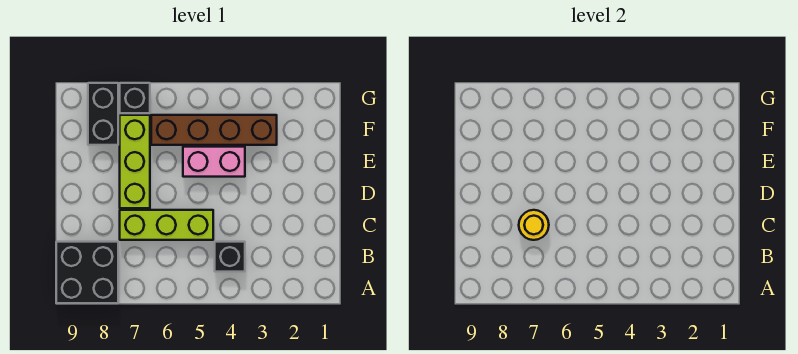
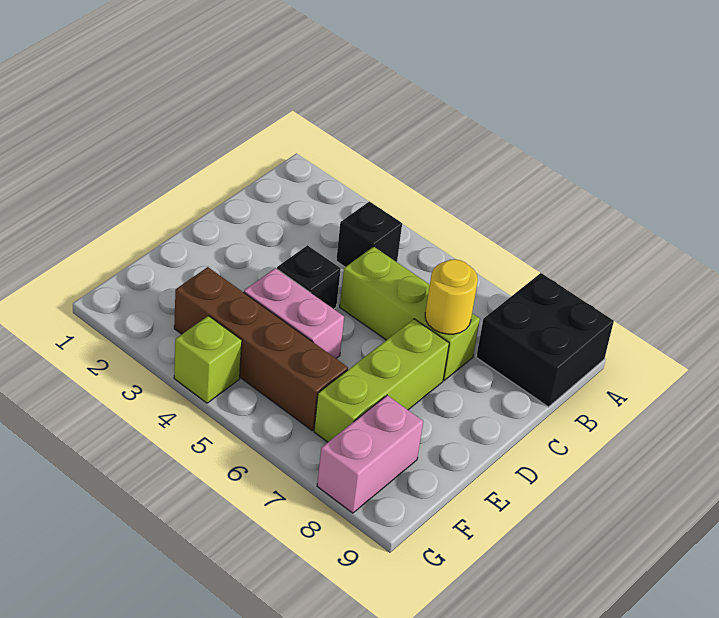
black brick F8:G8 level 1 -> pink brick F8:G8 level 1
none -> lime brick G4 level 1
black brick G7 level 1 -> black brick D4 level 1

